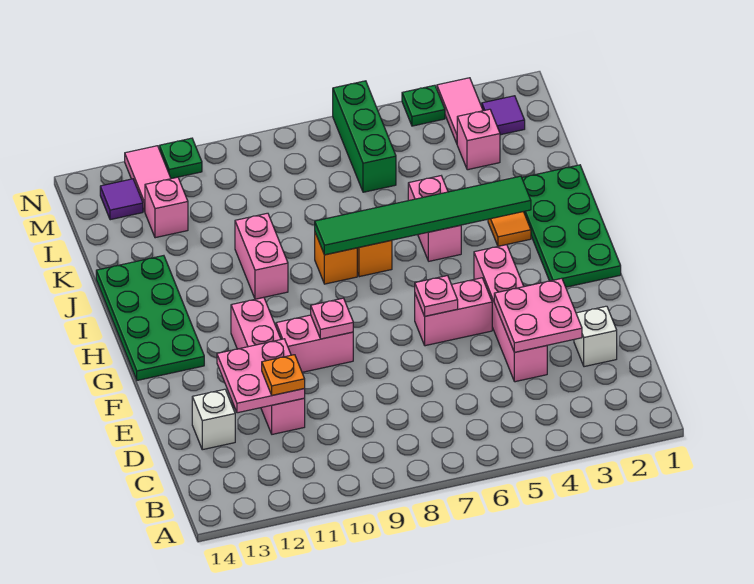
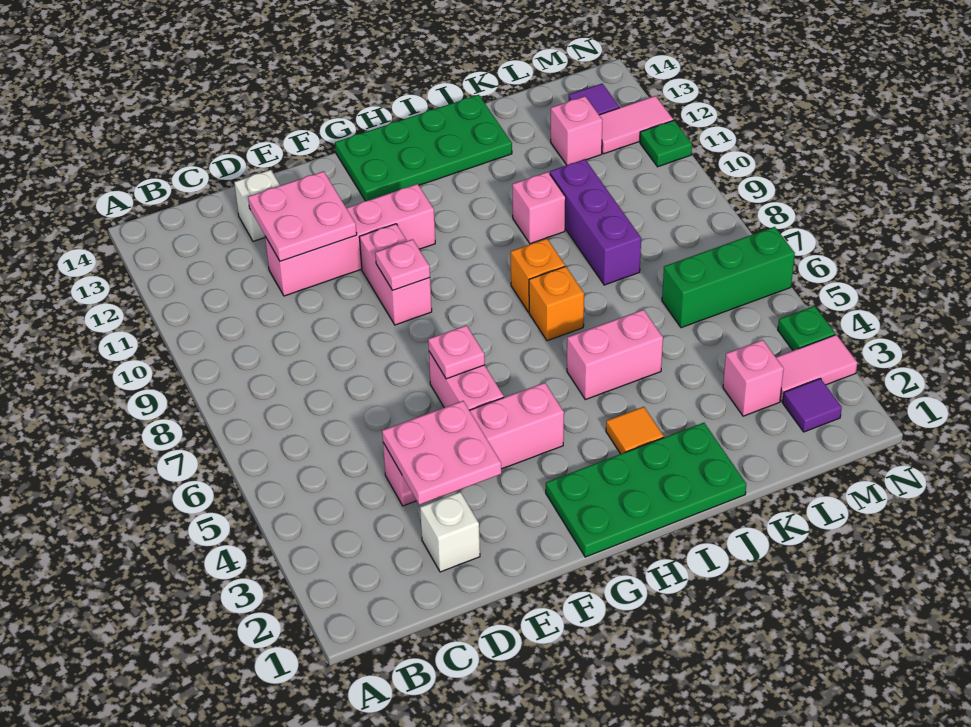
orange plate D11 level 3 -> none
green tile I3:I8 level 2 -> none
pink brick I10:J10 level 1 -> pink brick J10 level 1
none -> purple brick K8:K10 level 1

